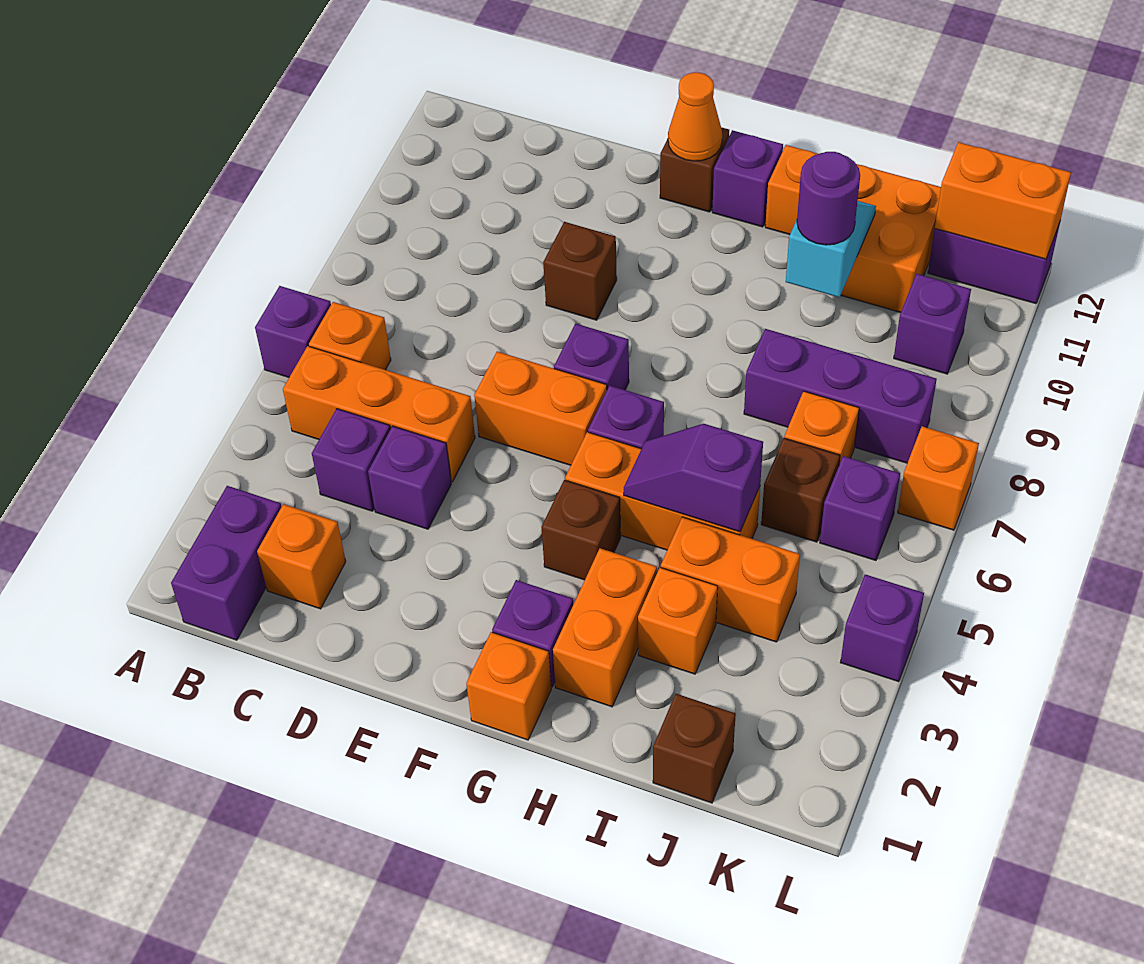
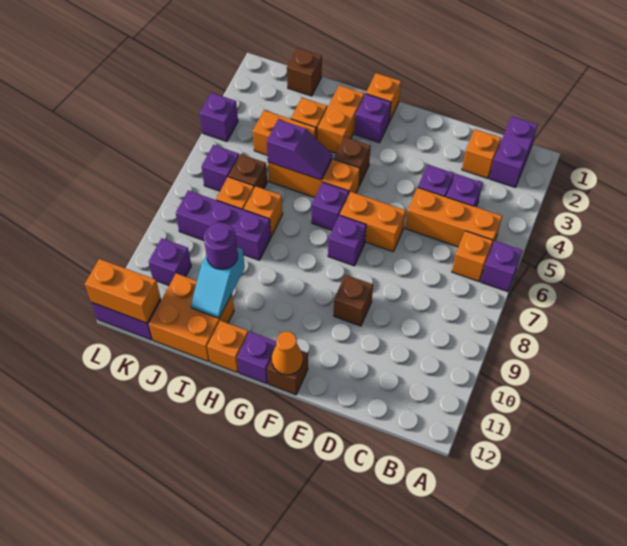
orange brick L7 level 1 -> orange brick I7 level 1

